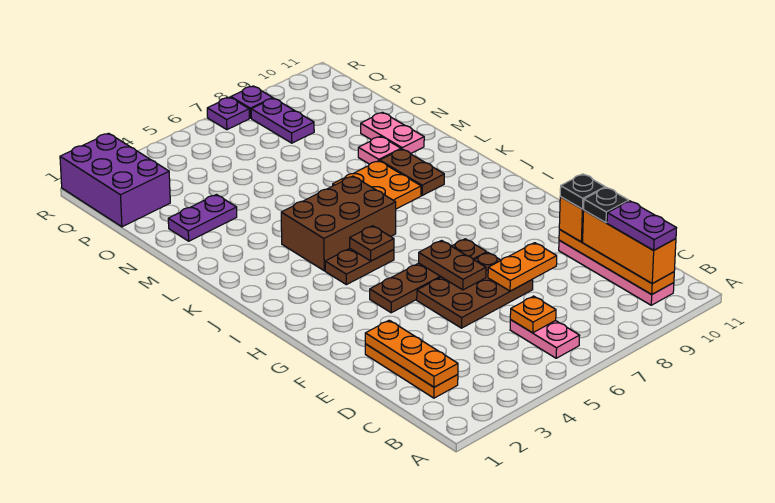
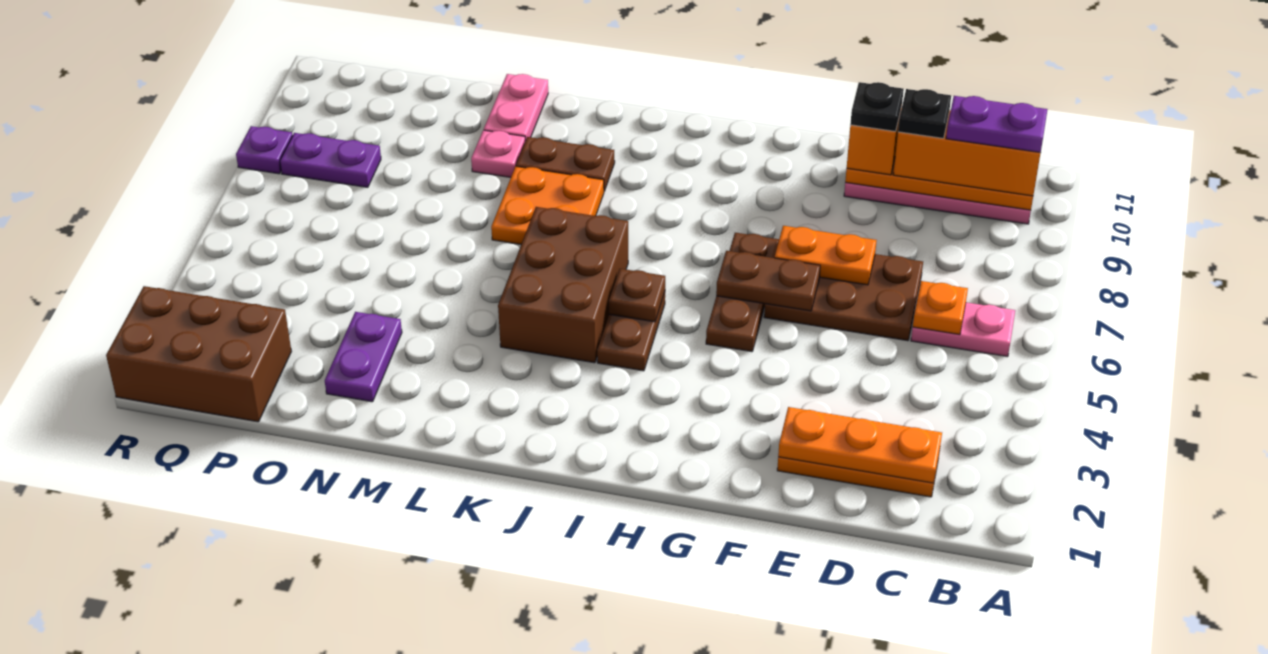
brown plate E5:F7 level 1 -> brown plate D6:F7 level 1
orange plate E7:E8 level 2 -> orange plate E7:F7 level 2
brown plate G4:G7 level 1 -> brown plate G5:G7 level 1
pink plate M10:N10 level 1 -> pink plate M10:M11 level 1
purple brick P1:R2 level 1 -> brown brick P1:R2 level 1
purple plate R7 level 1 -> none

